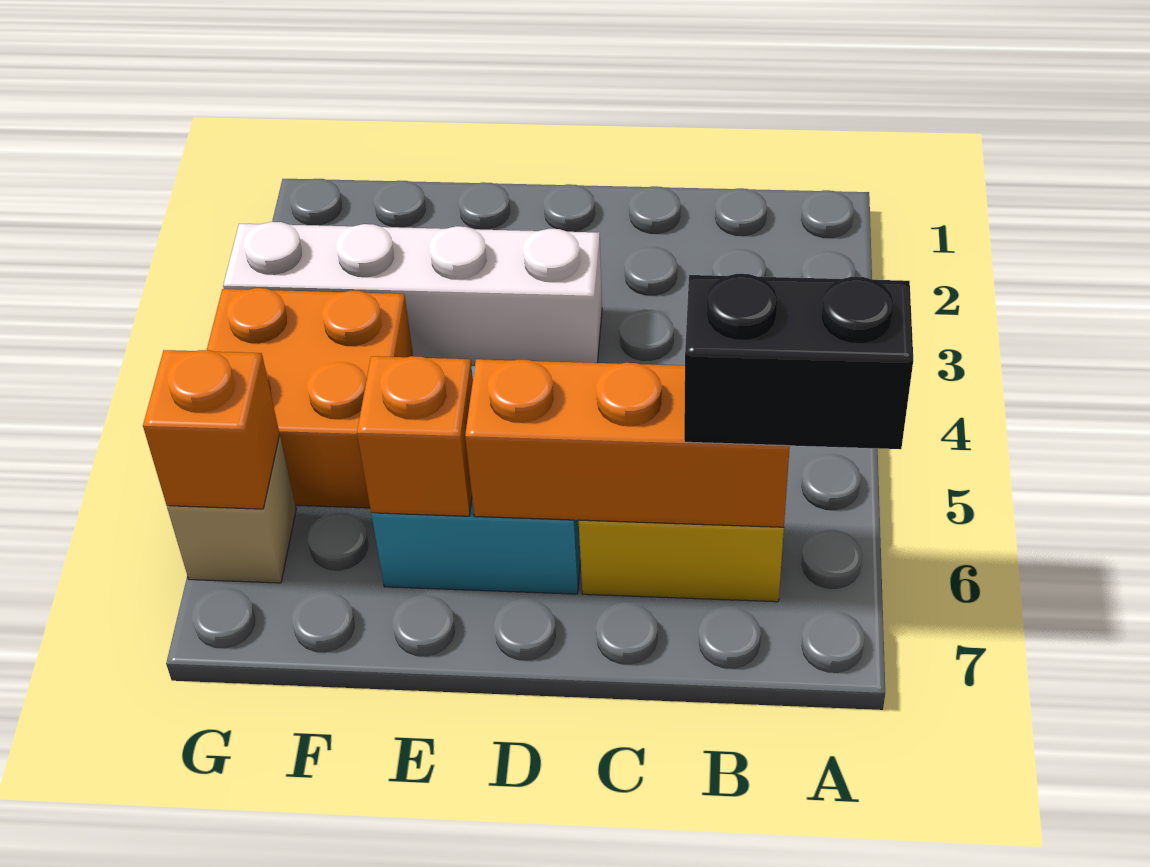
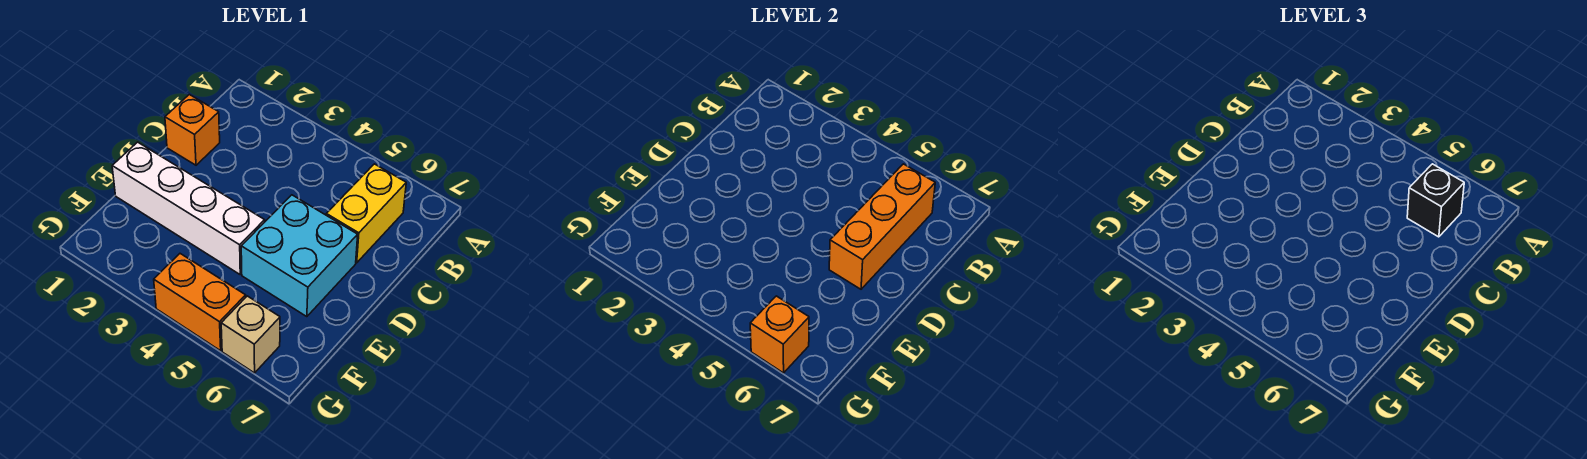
black brick A6:B6 level 3 -> black brick B6 level 3
white brick D3:G3 level 1 -> white brick E1:E4 level 1
orange brick E6 level 2 -> orange brick C1 level 1
orange brick F4:G5 level 1 -> orange brick G4:G5 level 1

